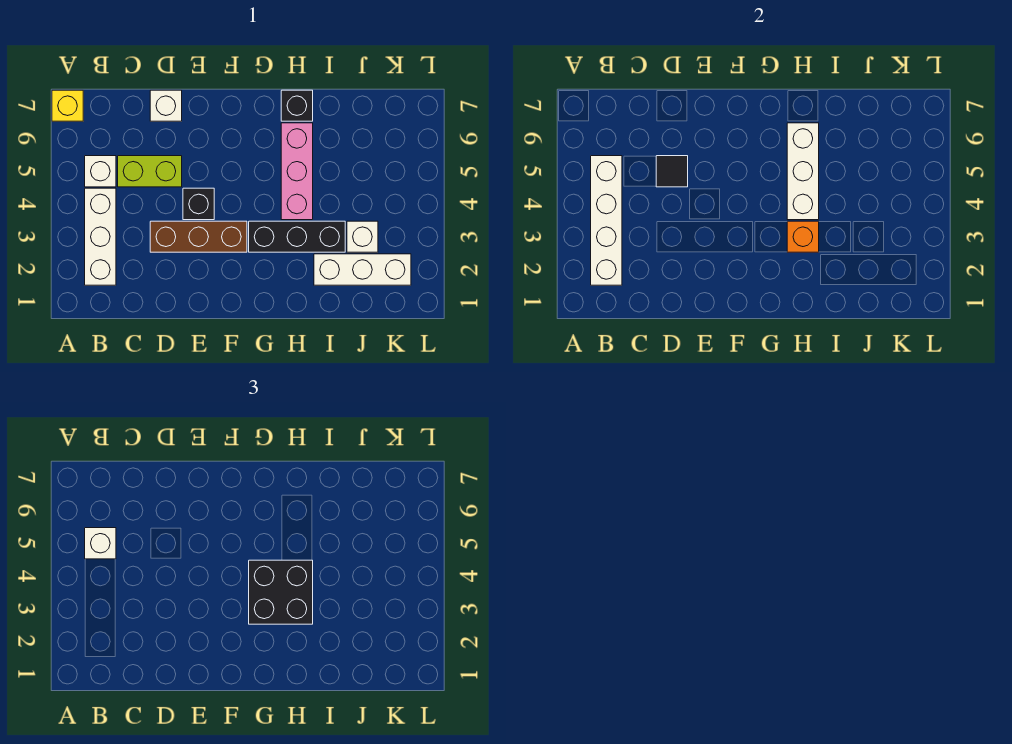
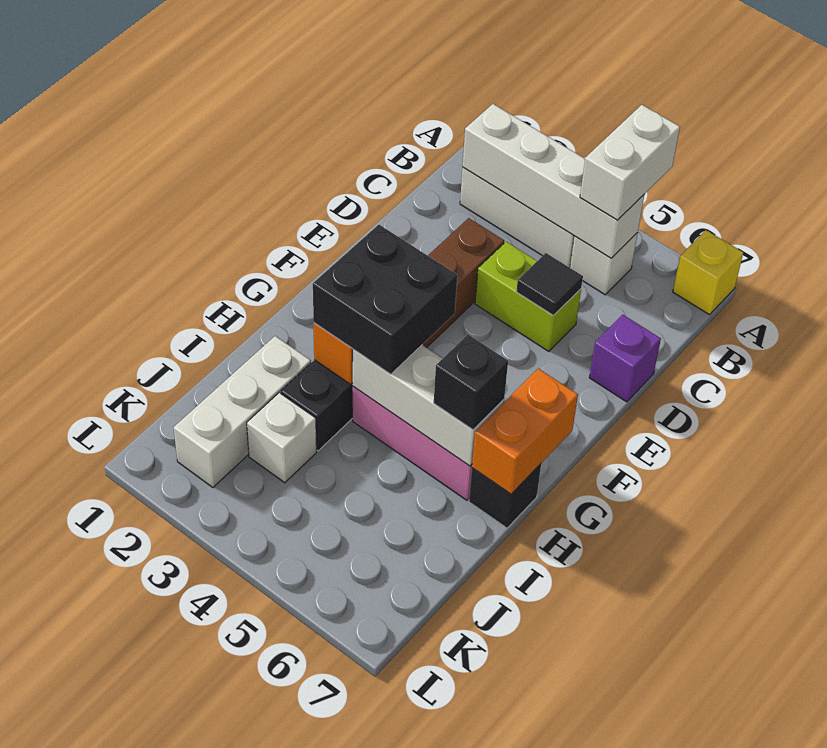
white brick B5 level 3 -> white brick A5:B5 level 3
lime brick C5:D5 level 1 -> lime brick D4:D5 level 1
white brick D7 level 1 -> purple brick D7 level 1
black brick E4 level 1 -> black brick H6 level 3
none -> orange brick G7:H7 level 2

